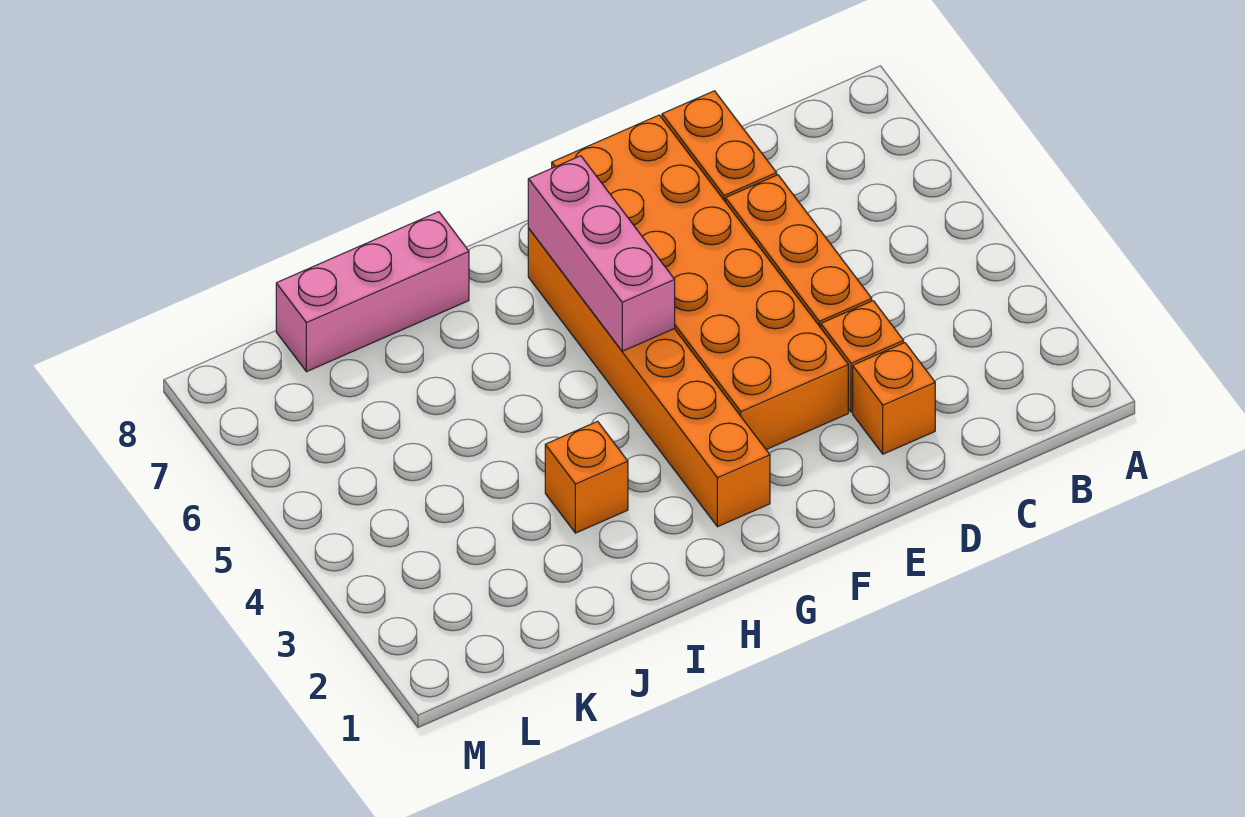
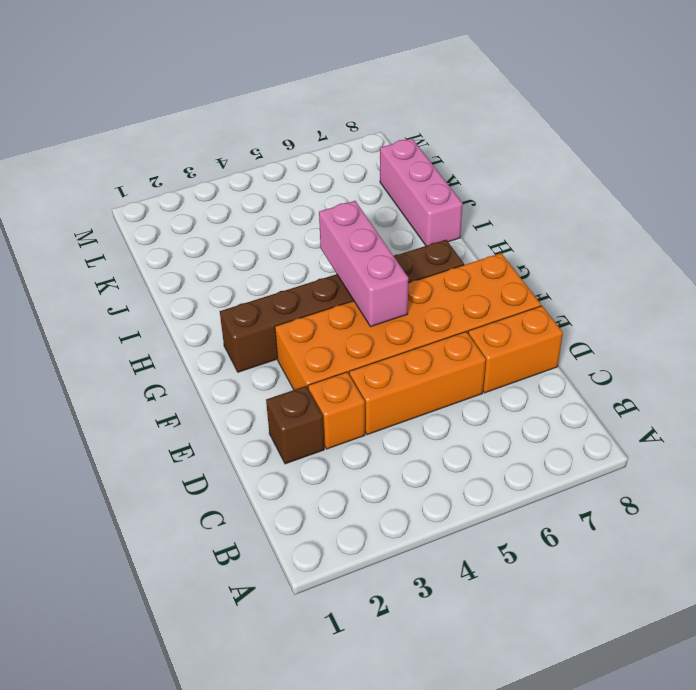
orange brick D2 level 1 -> brown brick D2 level 1
orange brick G2:G7 level 1 -> brown brick G2:G7 level 1
pink brick G5:G7 level 2 -> pink brick F5:H5 level 2
orange brick I3 level 1 -> none

